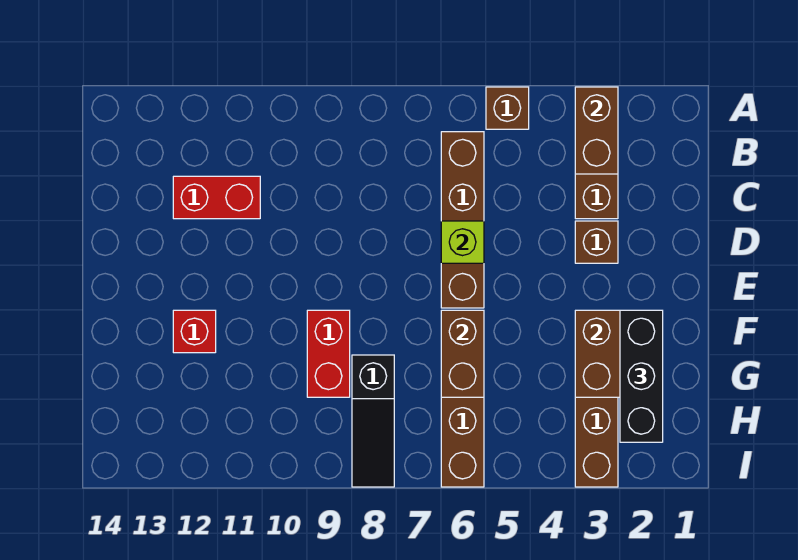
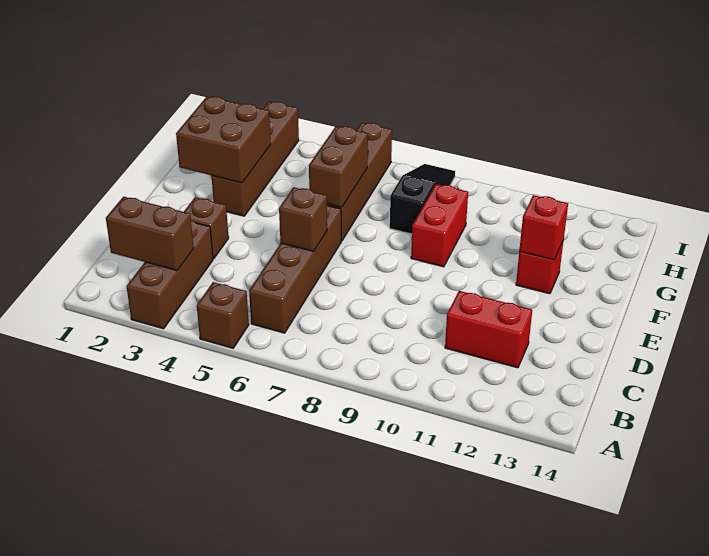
brown brick A3:B3 level 2 -> brown brick B2:B3 level 2
lime brick D6 level 2 -> brown brick D6 level 2
black brick F2:H2 level 3 -> none
none -> red brick F12 level 2

